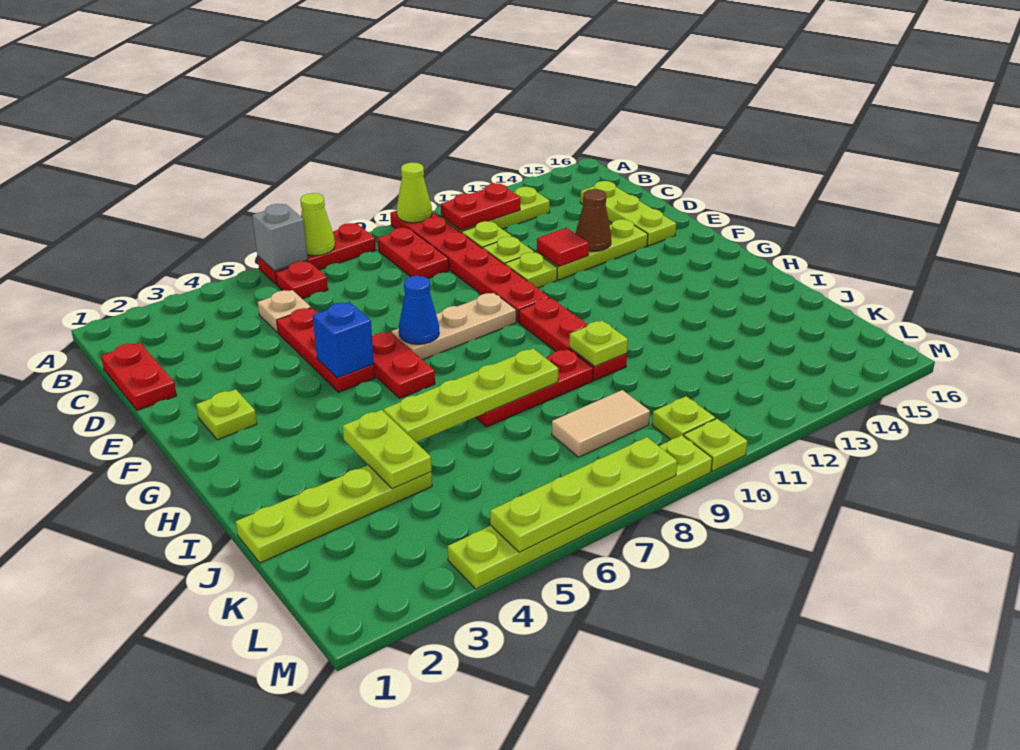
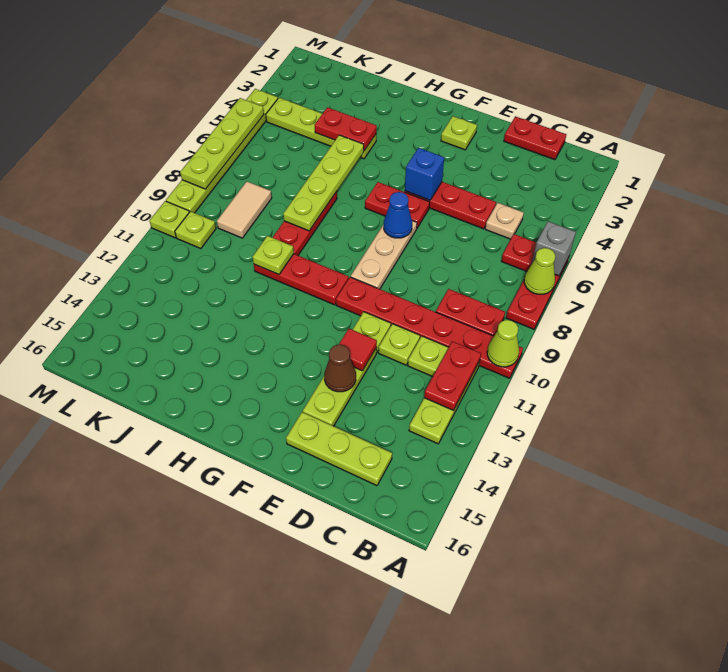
lime plate I4:J4 level 2 -> red plate I4:J4 level 2
lime plate J1:J4 level 1 -> lime plate I4:L4 level 1

